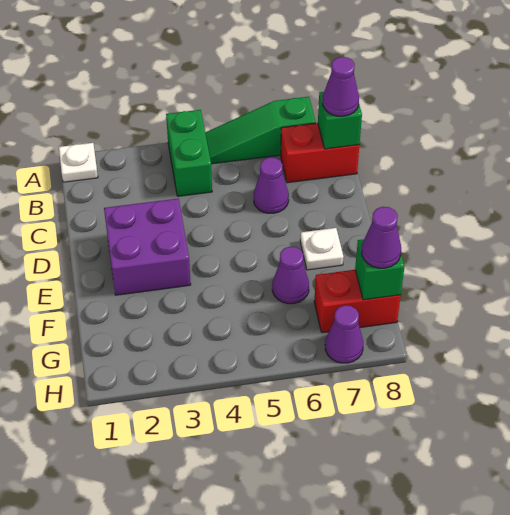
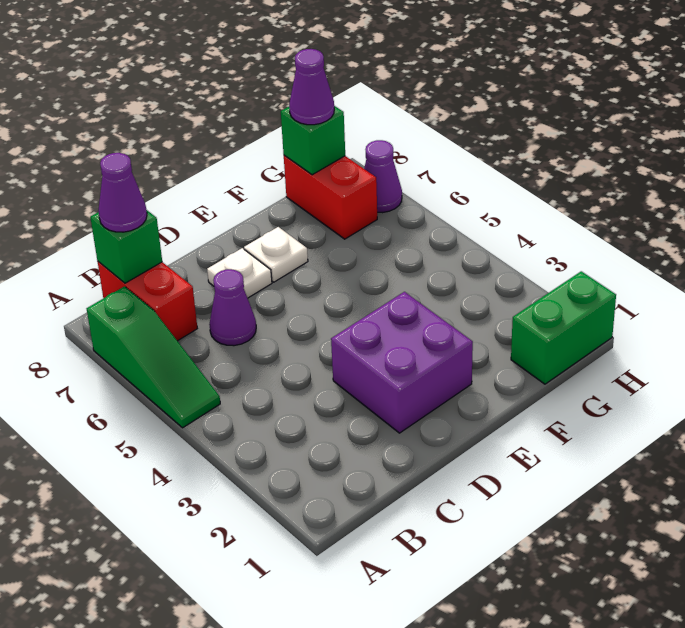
white plate A1 level 1 -> white plate D7 level 1
green brick A4:B4 level 1 -> green brick G1:H1 level 1
purple cone F6 level 1 -> none

